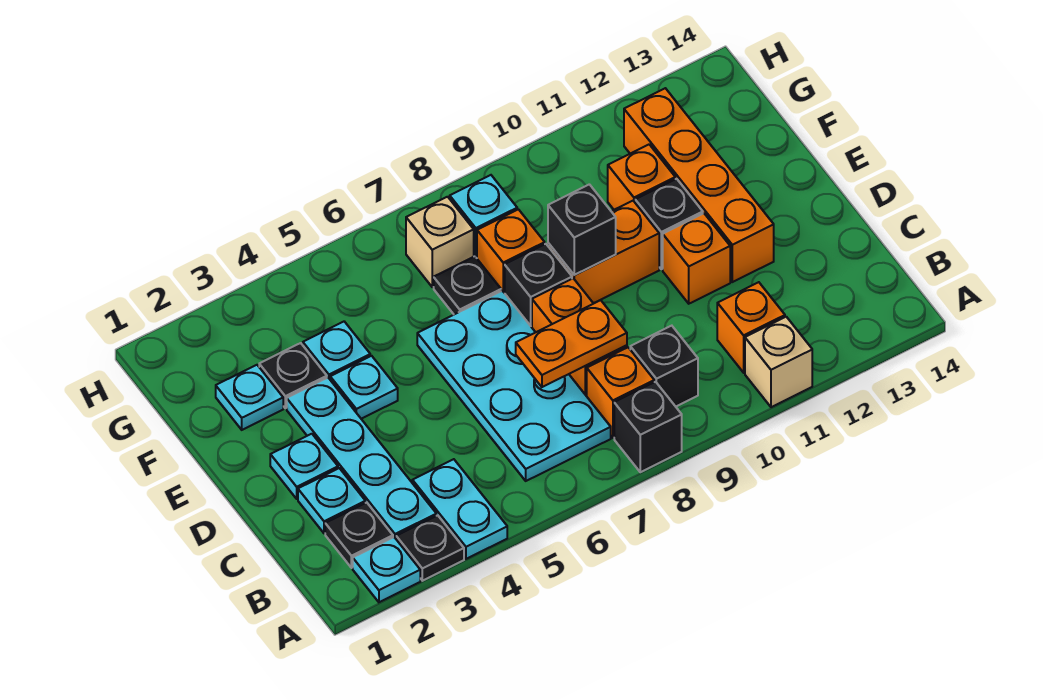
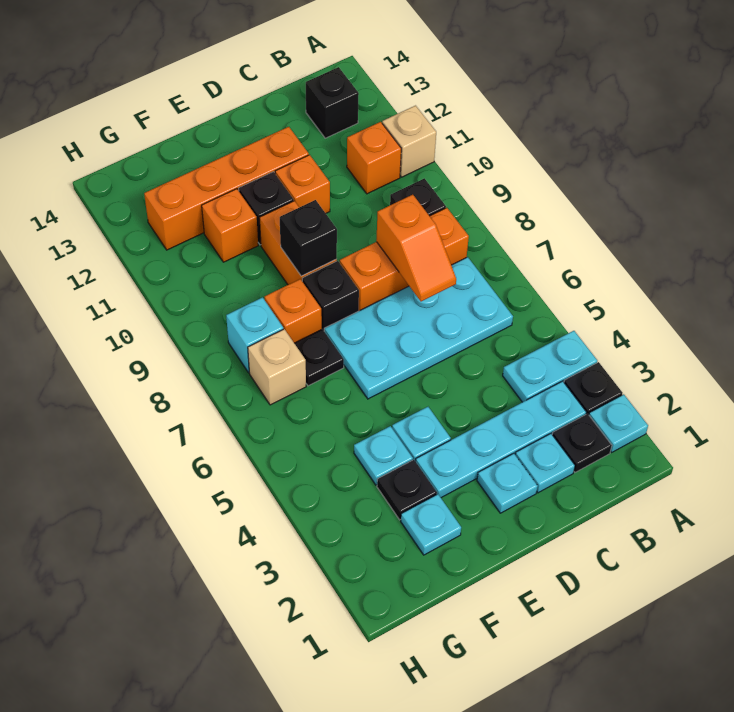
black brick A8 level 1 -> black brick B13 level 1
orange plate C7:C8 level 2 -> orange slope C7:C8 level 2 top 8

